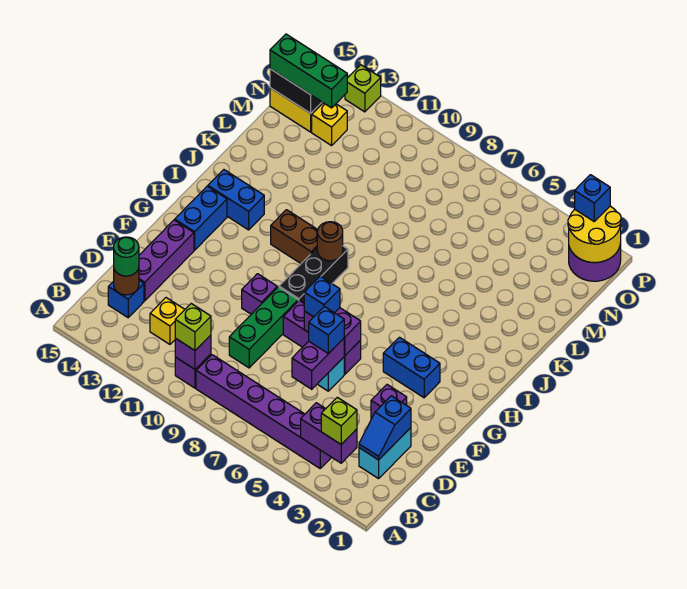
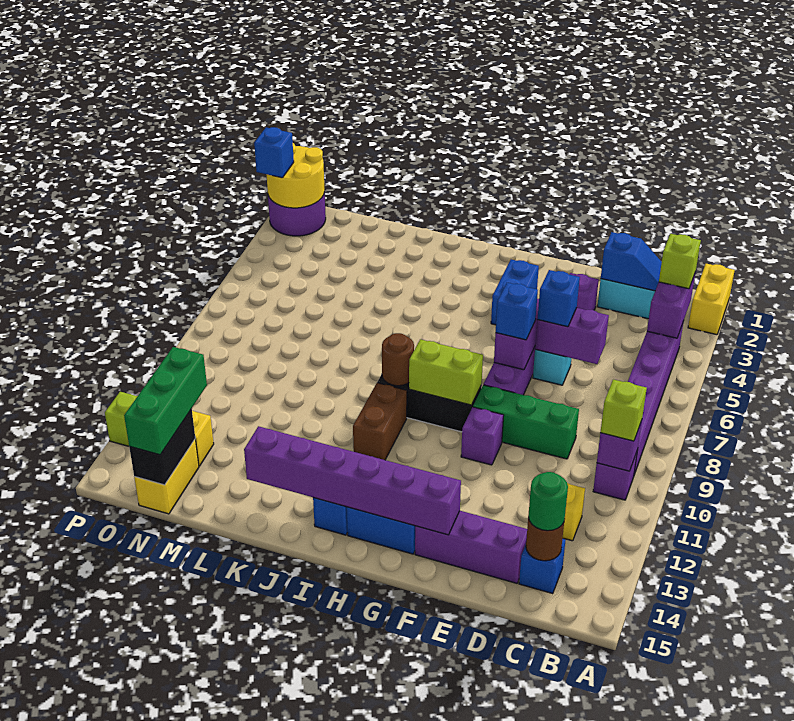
none -> yellow brick A1:A2 level 1
none -> purple brick F14:K14 level 2
none -> lime brick G9:H9 level 2

